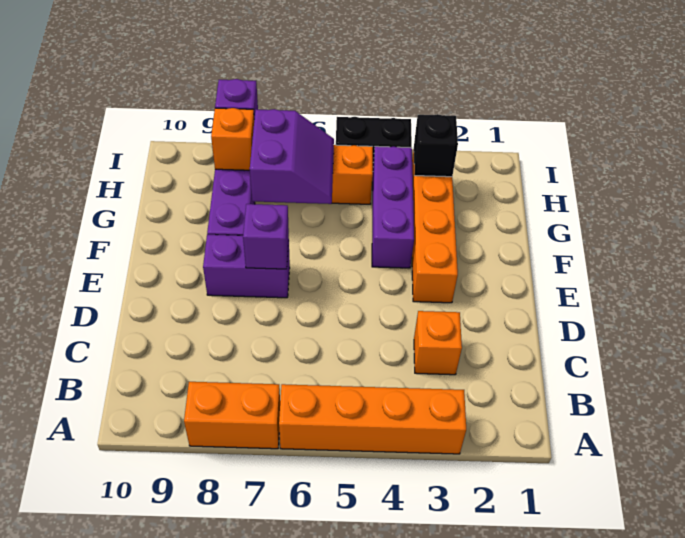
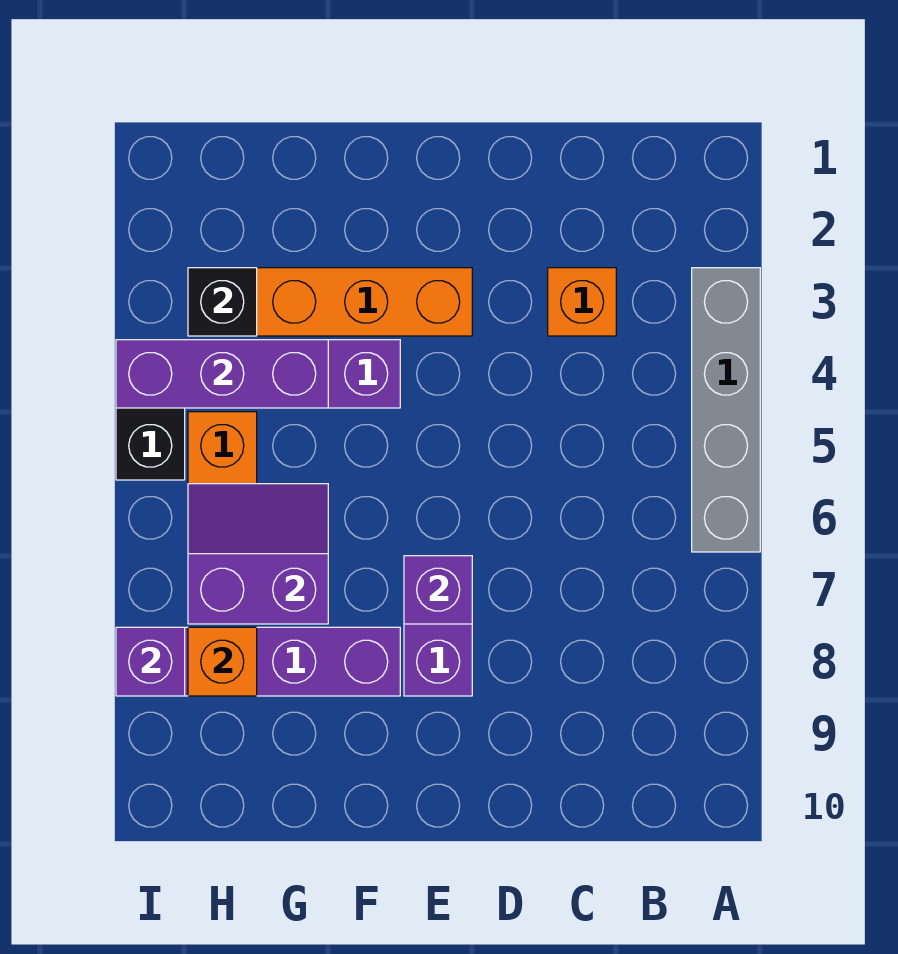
orange brick A3:A6 level 1 -> grey brick A3:A6 level 1
orange brick A7:A8 level 1 -> none
none -> purple brick G4:I4 level 2

